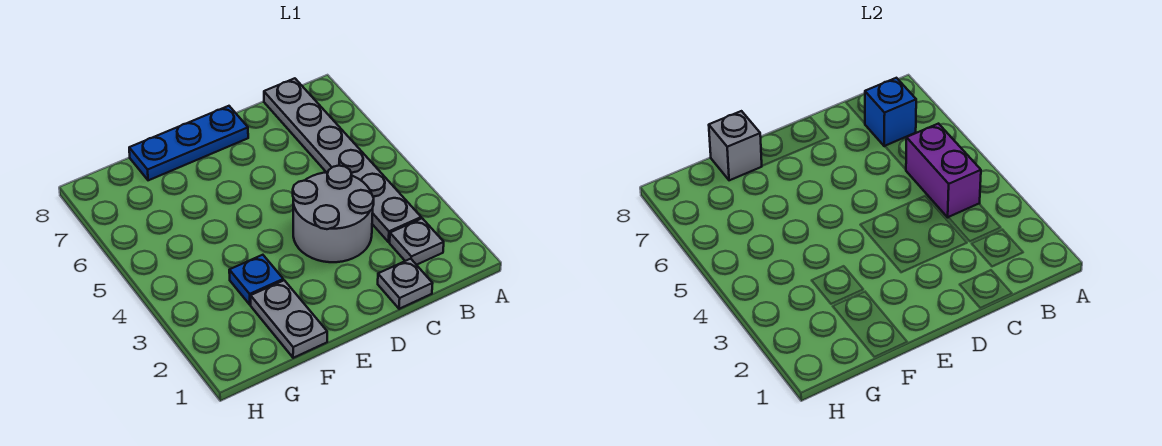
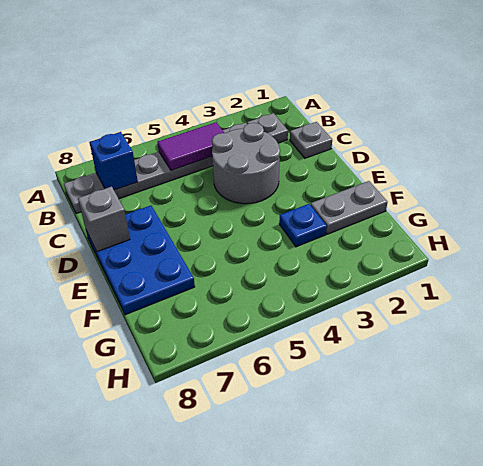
purple brick B4:B5 level 2 -> purple tile B4:B5 level 2
blue plate D8:F8 level 1 -> blue plate D7:F8 level 1
grey brick F8 level 2 -> grey brick D8 level 2

